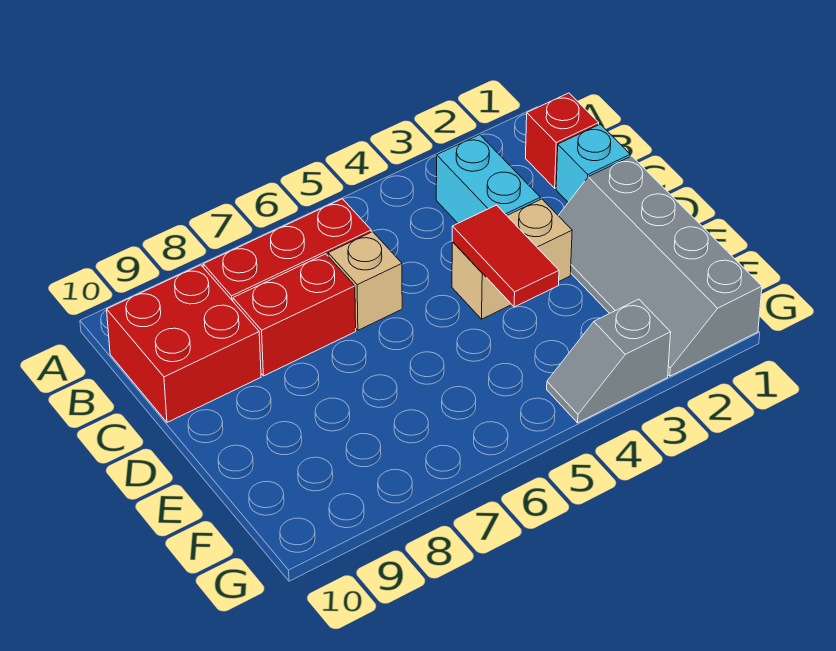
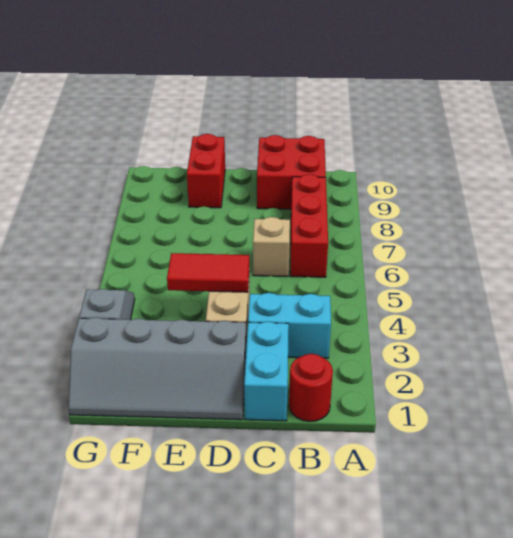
red brick B1 level 1 -> red round brick B1 level 1
cyan brick C1 level 1 -> cyan brick C1:C2 level 1
red brick C7:C8 level 1 -> red brick E9:E10 level 1
grey slope D1:G2 level 1 top 1 -> grey slope D1:G2 level 1 top 2

